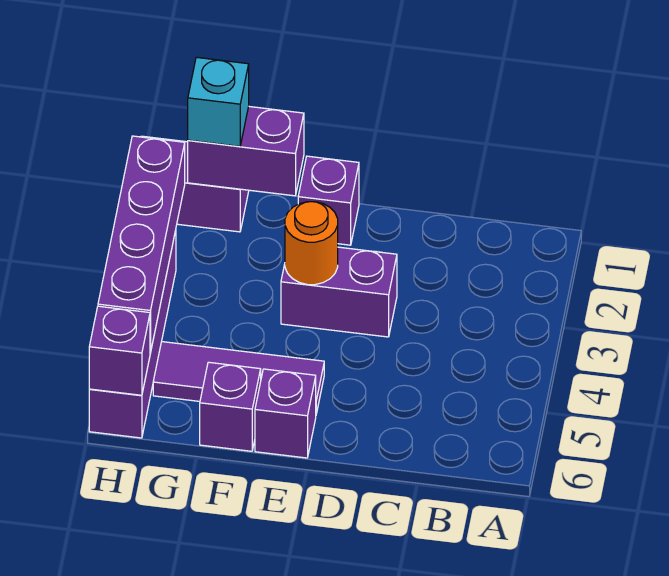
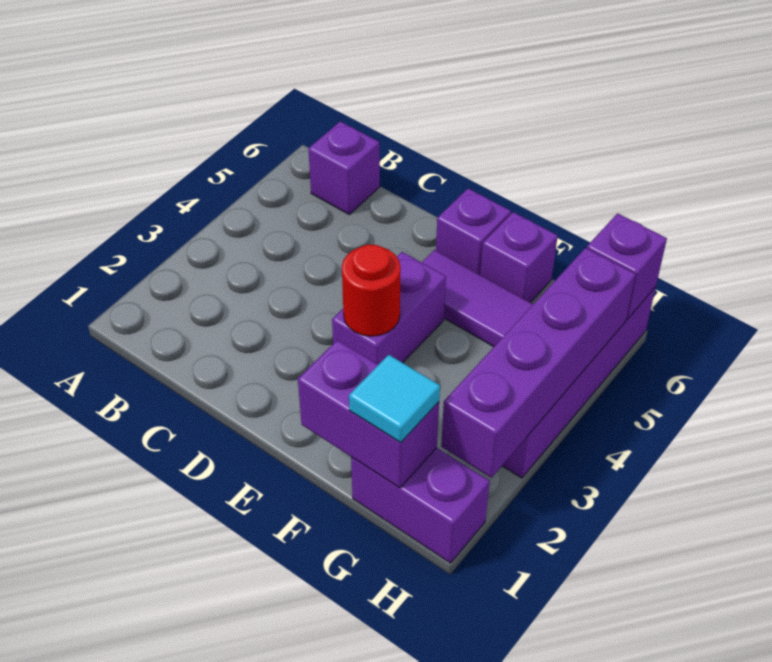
purple brick D3:E3 level 1 -> purple brick E3:E4 level 1
purple brick E1 level 1 -> purple brick B6 level 1
orange round brick E3 level 2 -> red round brick E3 level 2
cyan brick G1 level 3 -> cyan tile G1 level 3

